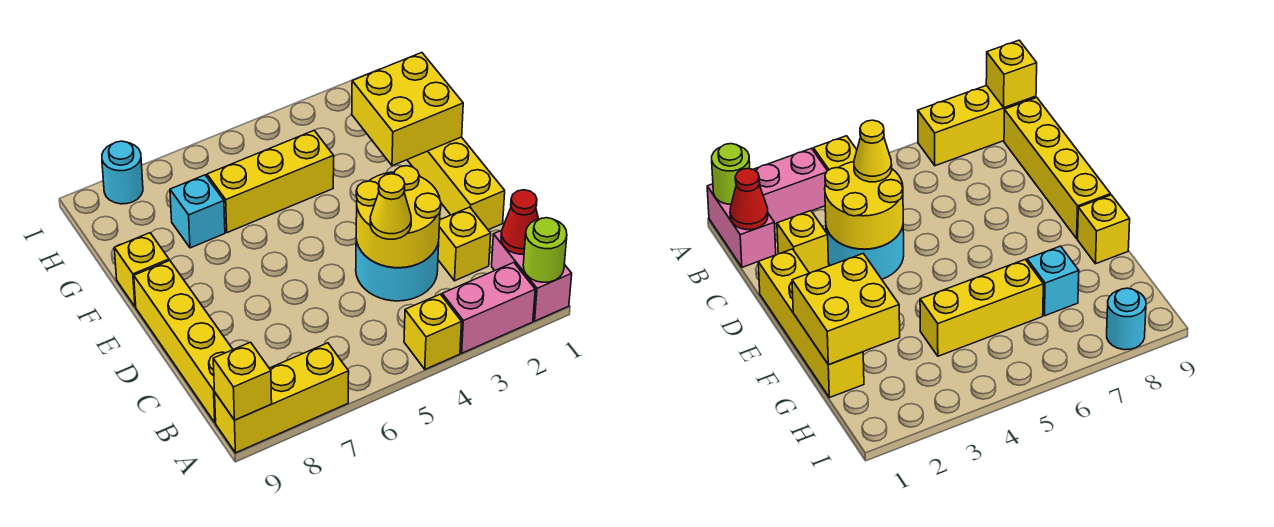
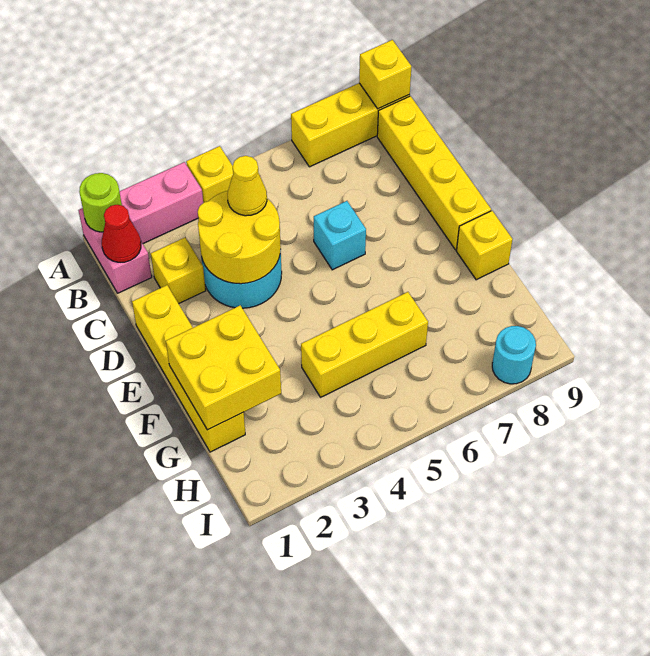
cyan brick G7 level 1 -> cyan brick D6 level 1

